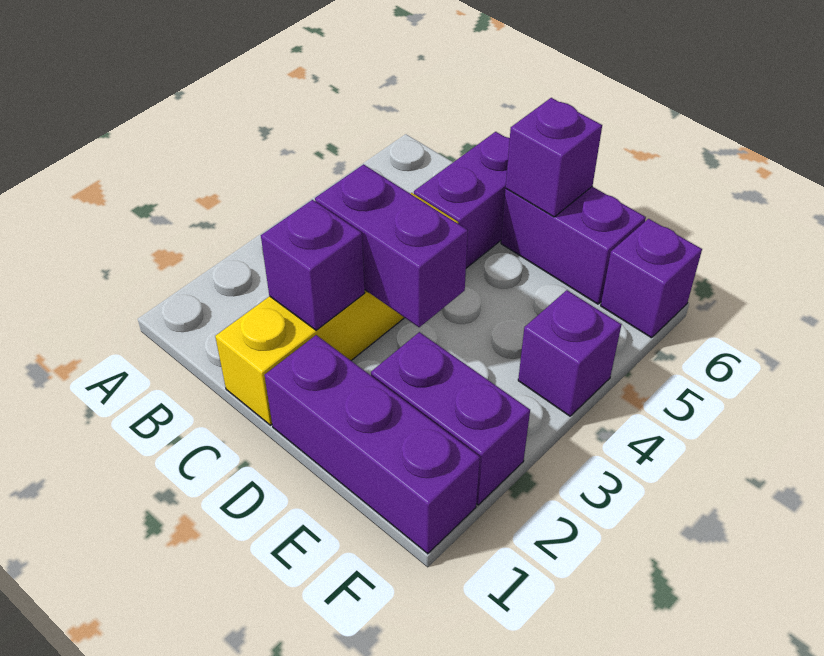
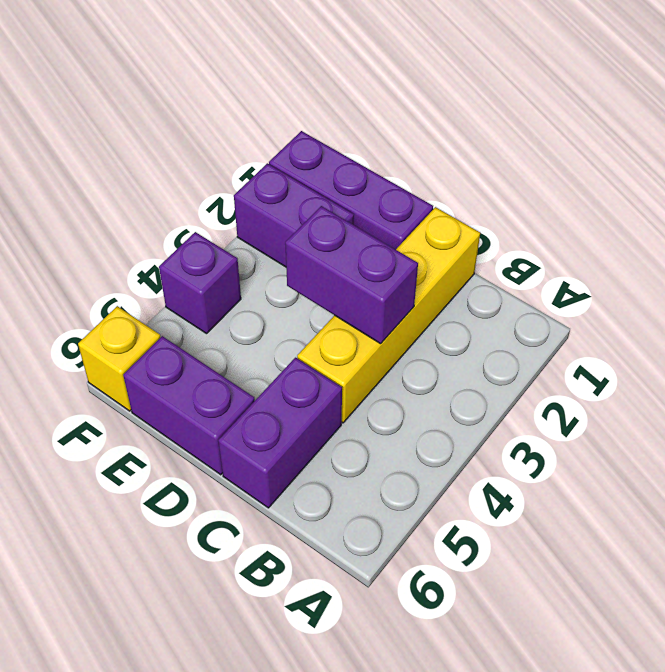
purple brick C2 level 2 -> none
purple brick D6 level 2 -> none
purple brick F6 level 1 -> yellow brick F6 level 1

